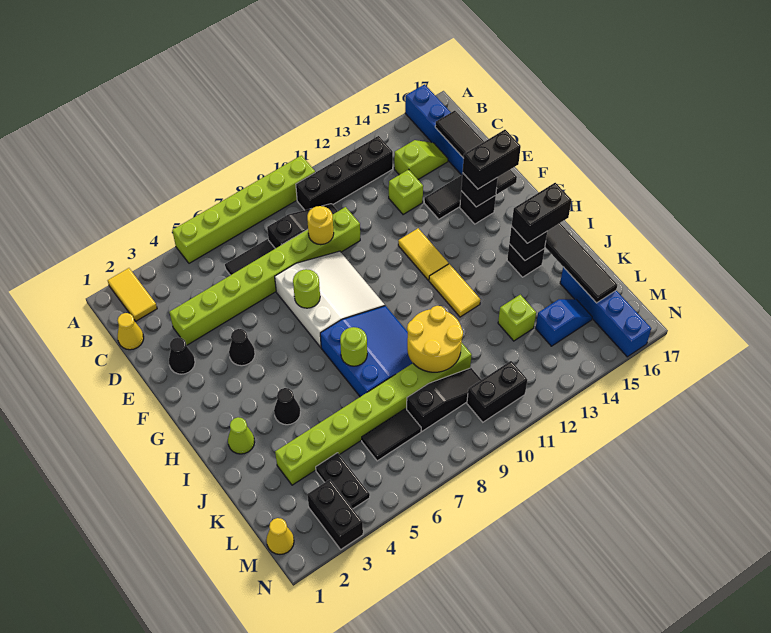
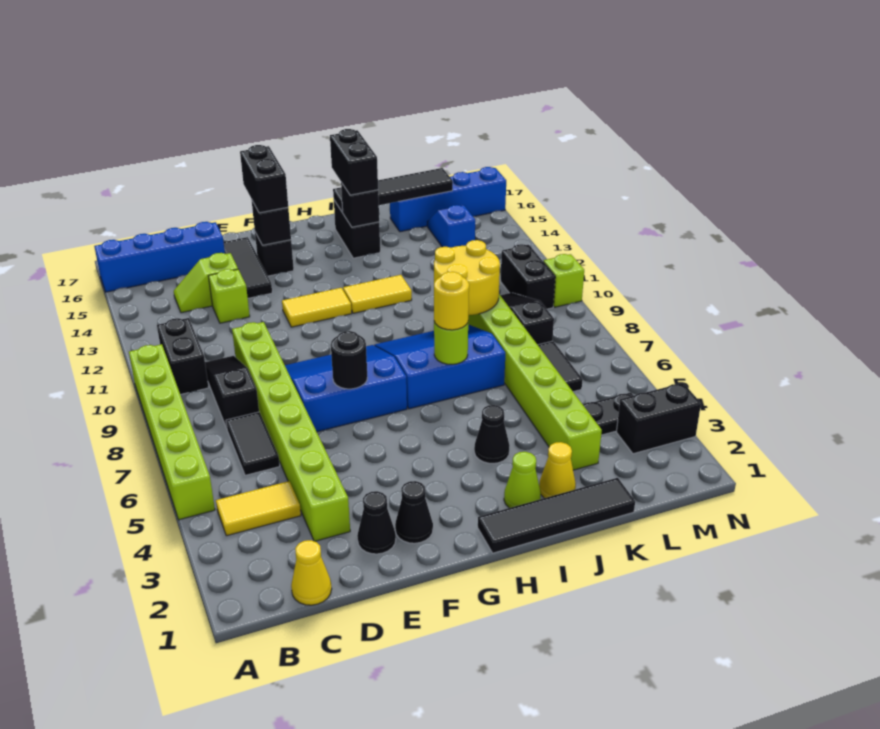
yellow tile A2:B2 level 1 -> yellow tile B4:C4 level 1
black brick B10:B13 level 1 -> black brick B10:B11 level 1
lime slope C14:C15 level 1 top 14 -> lime slope C14:D14 level 1 top D
black tile C16:F16 level 2 -> black tile H1:K1 level 1
yellow round brick D9 level 2 -> yellow round brick I7 level 3
white slope E7:G9 level 1 top 7 -> blue slope E7:G9 level 1 top 7
black cone F4 level 1 -> black cone F2 level 1
lime round brick F7 level 2 -> black round brick F7 level 2
black brick I15 level 1 -> black brick I15:I16 level 1
lime brick K13 level 1 -> lime brick N10 level 1
yellow cone M1 level 1 -> yellow cone J2 level 1

